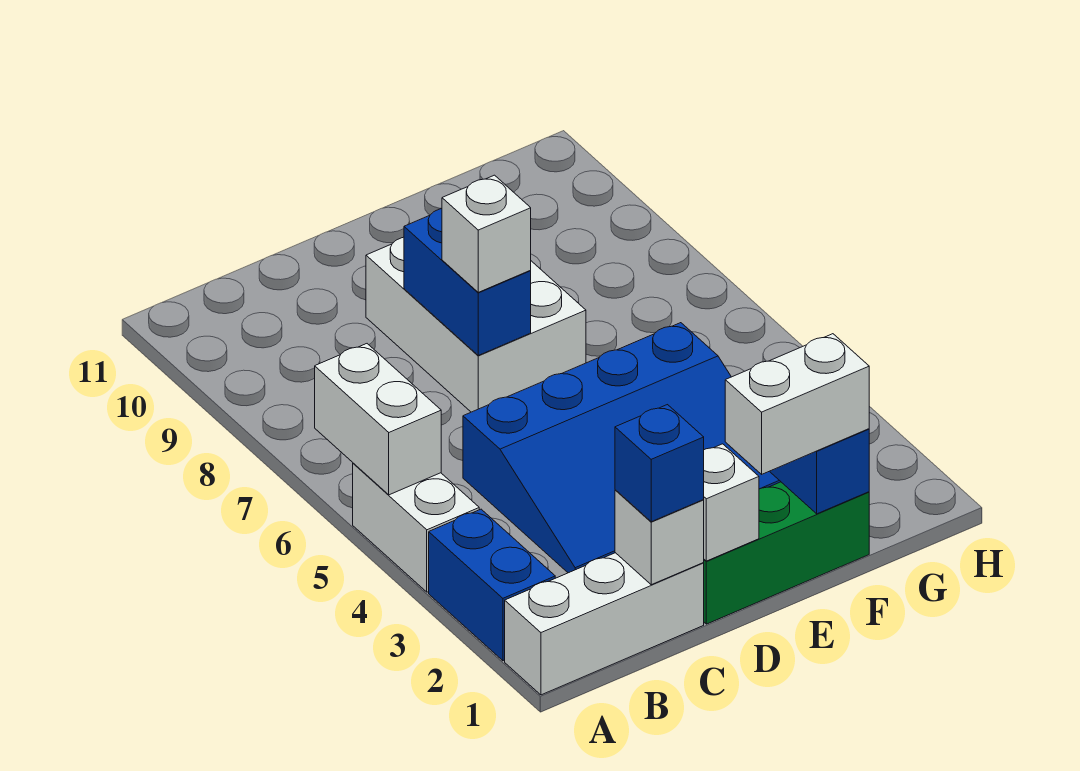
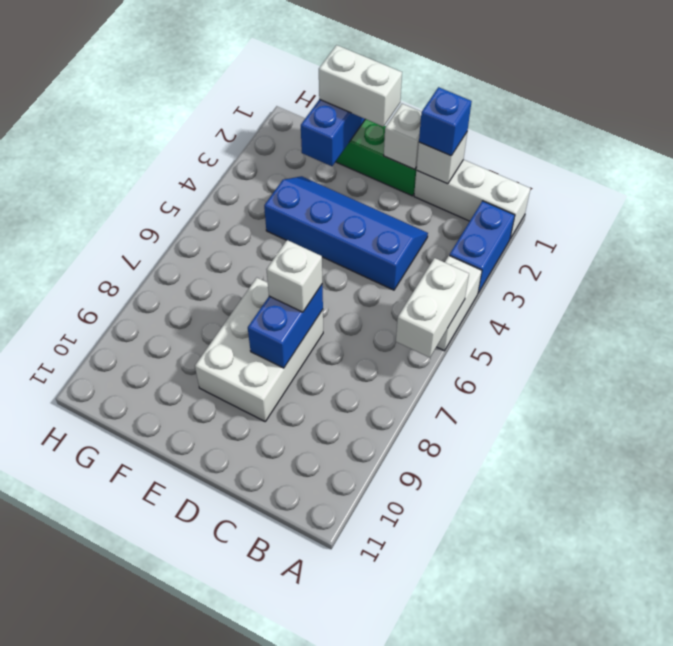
blue slope C3:F5 level 1 top 5 -> blue slope C3:F4 level 1 top 4

